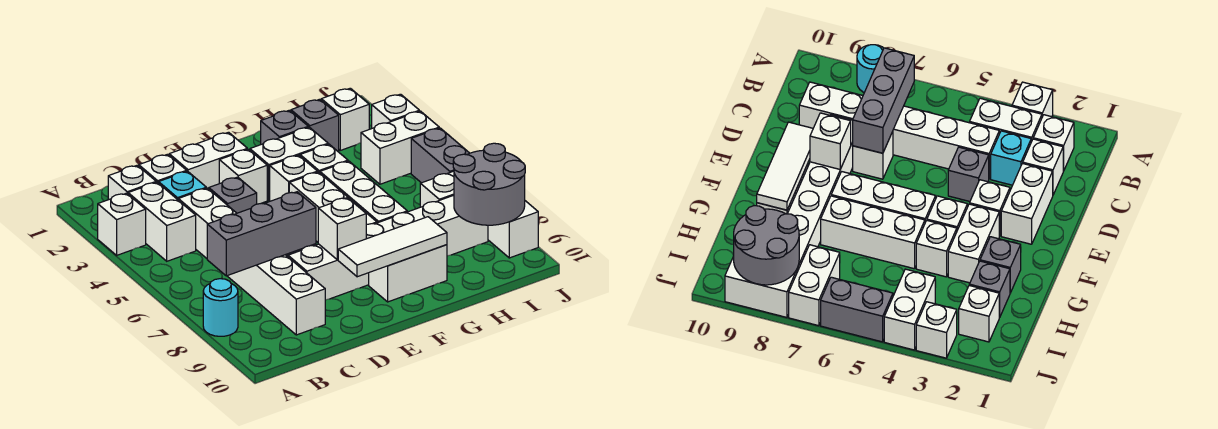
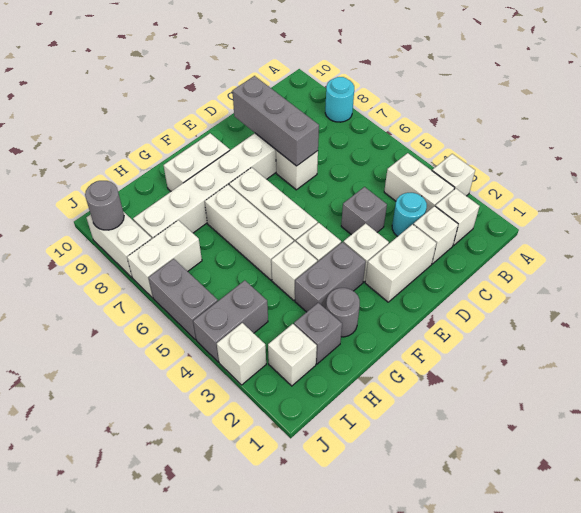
grey brick B7:D7 level 2 -> grey brick D7:D9 level 2
cyan brick C3 level 1 -> cyan round brick C3 level 1
white brick C4:C9 level 1 -> none
white brick E8 level 2 -> none
white tile E9:G9 level 2 -> none
white brick F3:G3 level 1 -> grey brick F3:G3 level 1
grey brick G2 level 1 -> grey round brick G2 level 1
white brick I4:J4 level 1 -> grey brick I4:J4 level 1
grey round brick I8:J9 level 2 -> grey round brick J9 level 2

